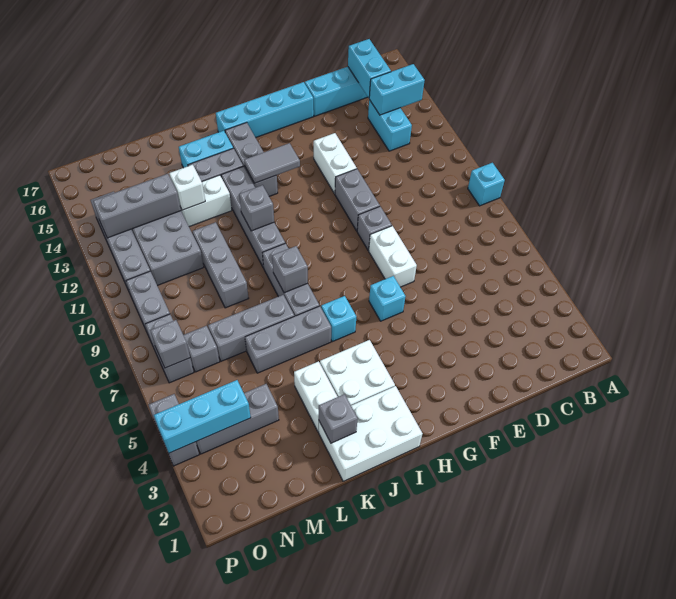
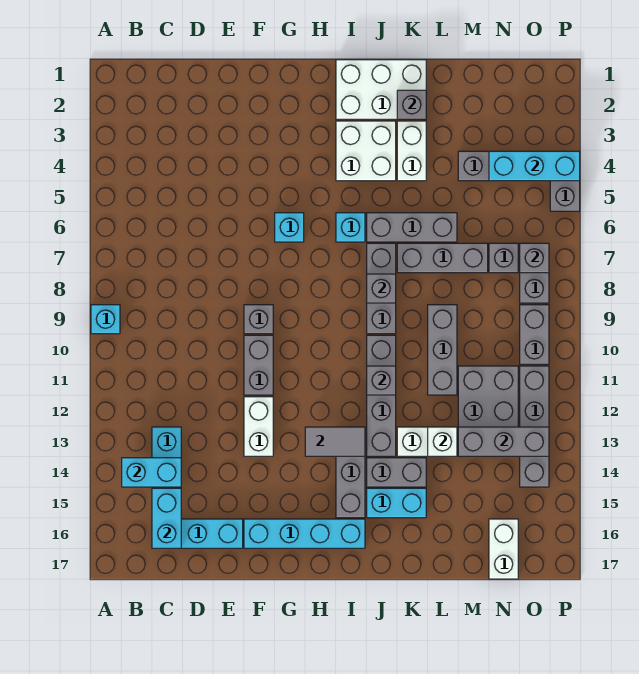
white brick F7:F8 level 1 -> white brick N16:N17 level 1

